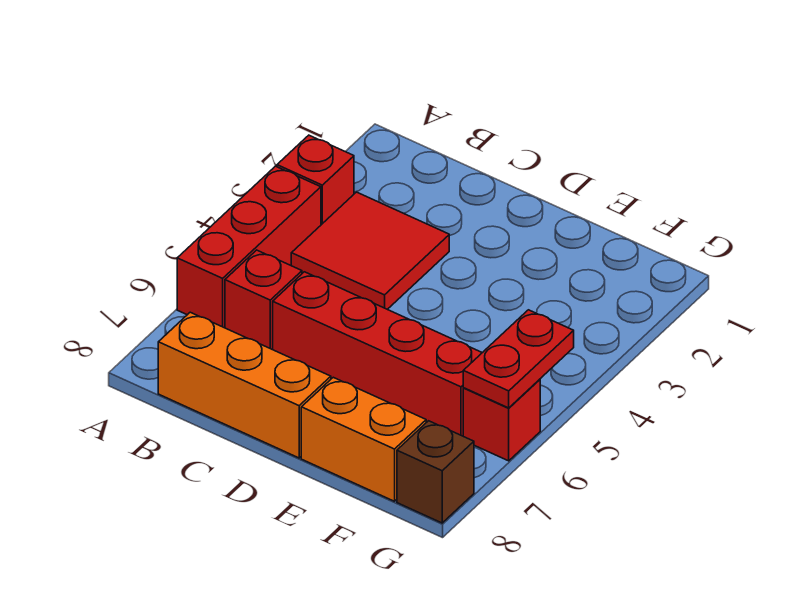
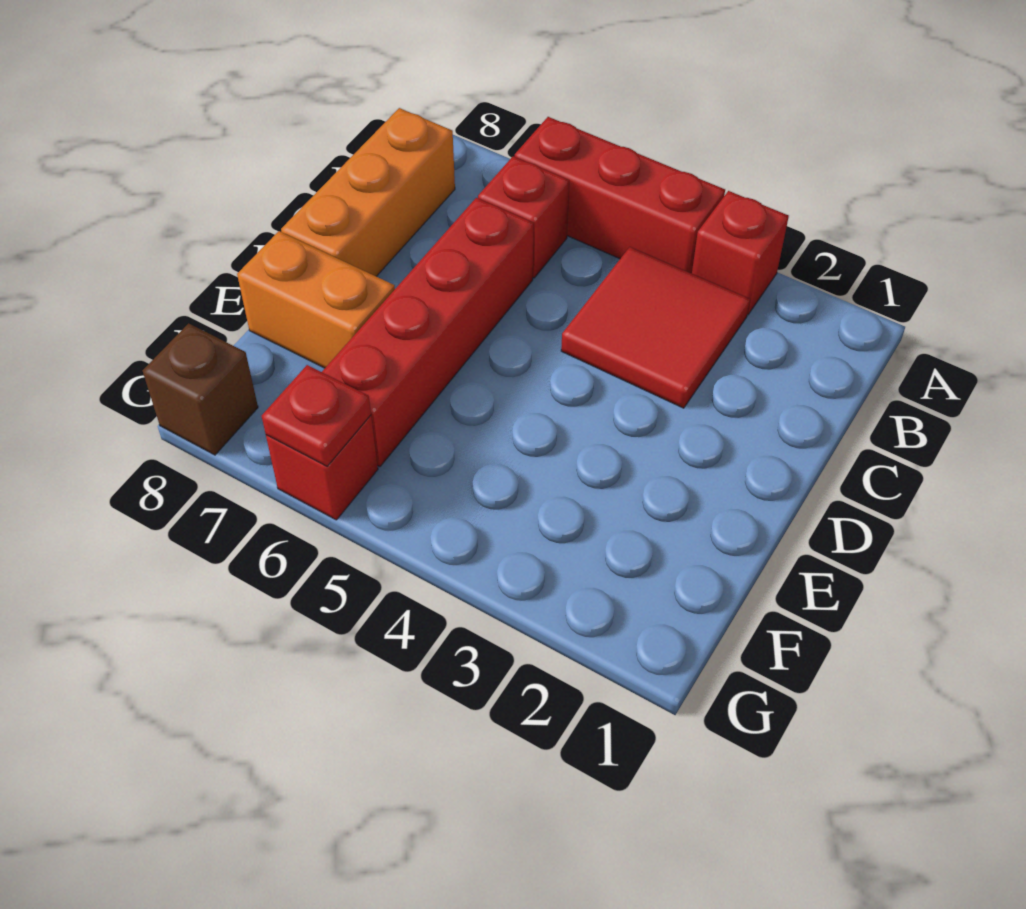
orange brick E8:F8 level 1 -> orange brick E7:E8 level 1
red plate G5:G6 level 2 -> red plate G6 level 2

